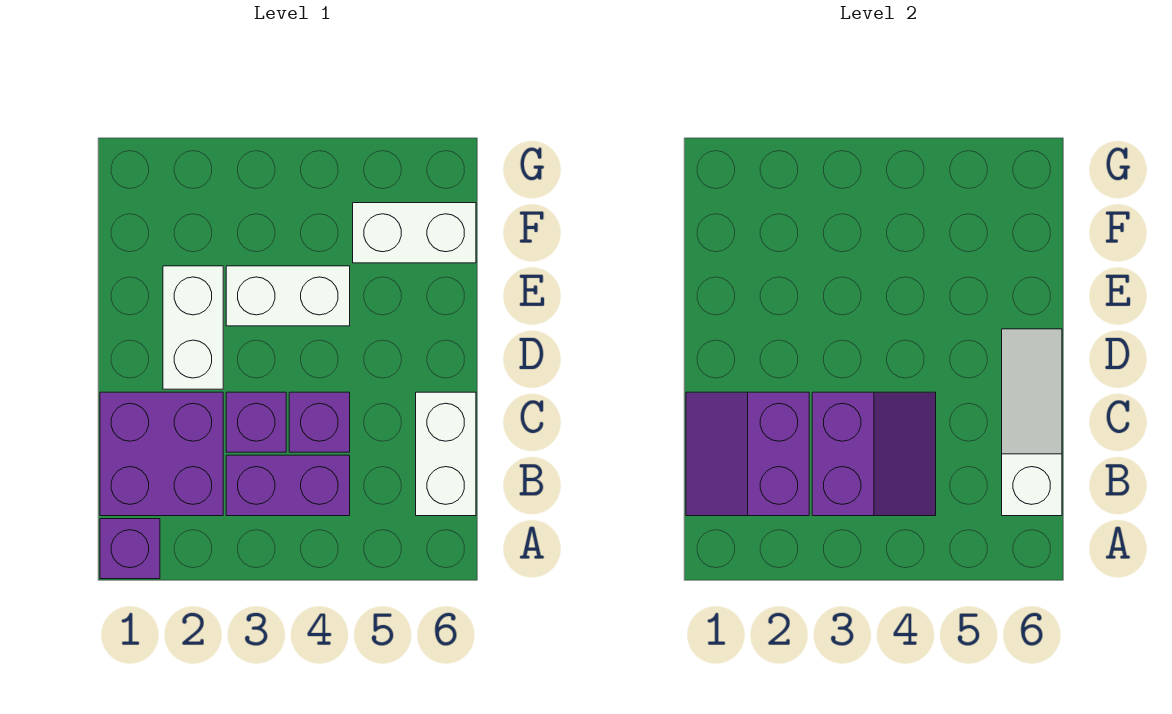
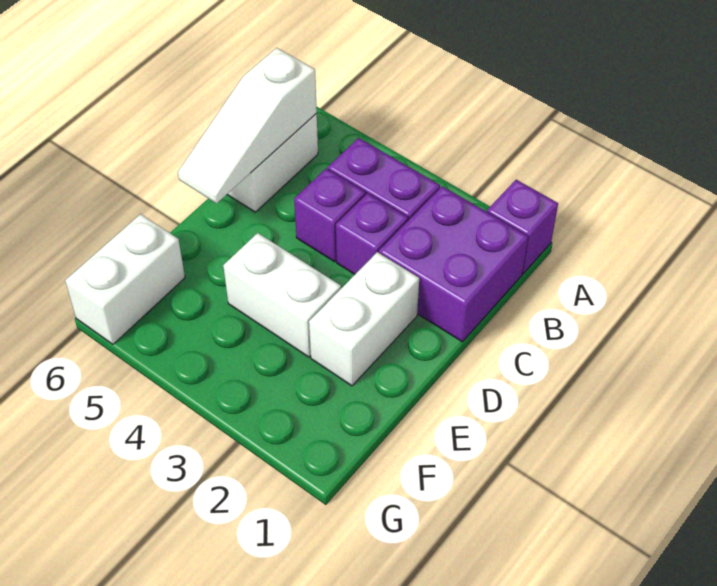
purple slope B1:C2 level 2 top 2 -> none
purple slope B3:C4 level 2 top 3 -> none
white brick F5:F6 level 1 -> white brick F6:G6 level 1

